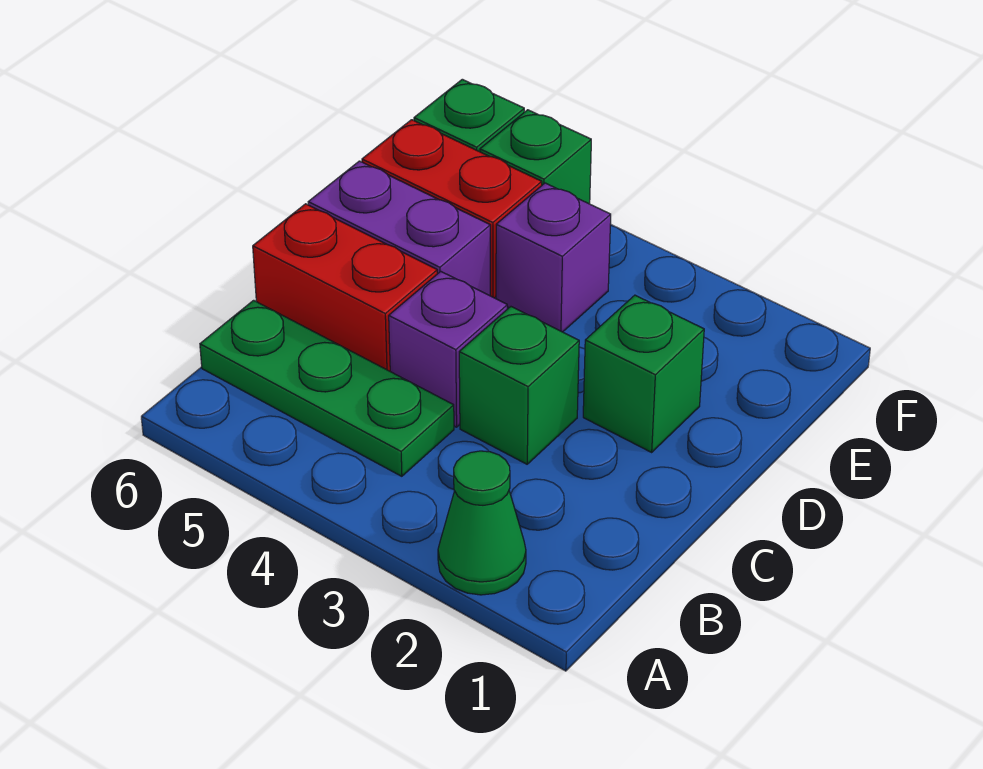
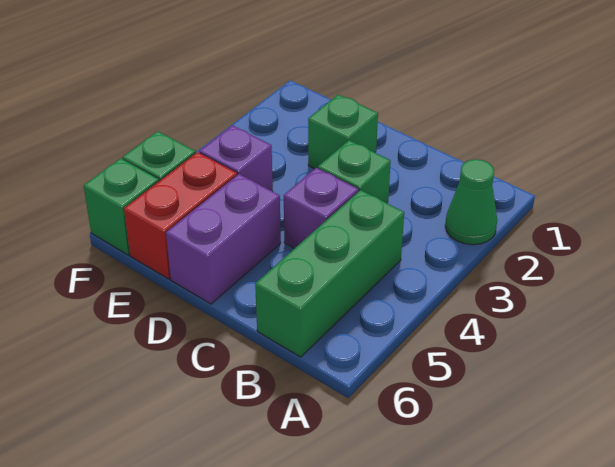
green plate B4:B6 level 1 -> green brick B4:B6 level 1
red brick C5:C6 level 1 -> none

